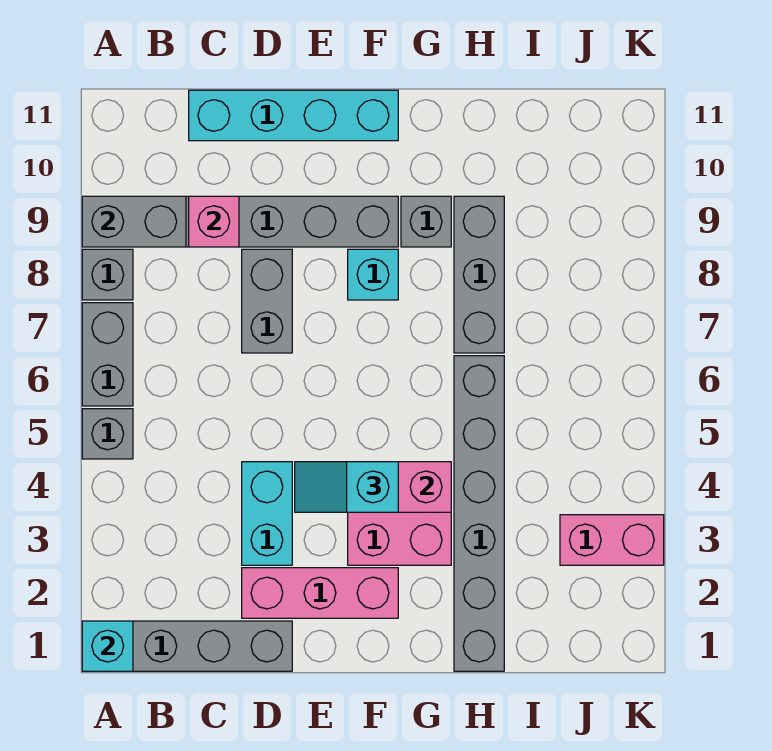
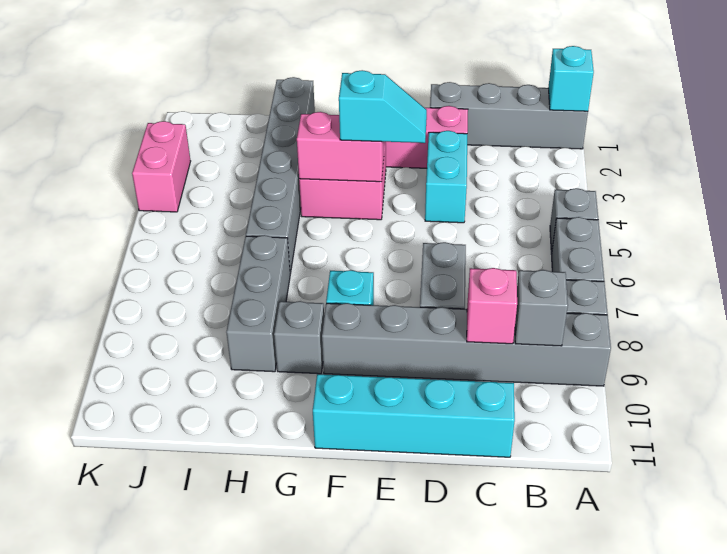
grey brick A9:B9 level 2 -> grey brick B9 level 2
pink brick J3:K3 level 1 -> pink brick K3:K4 level 1

